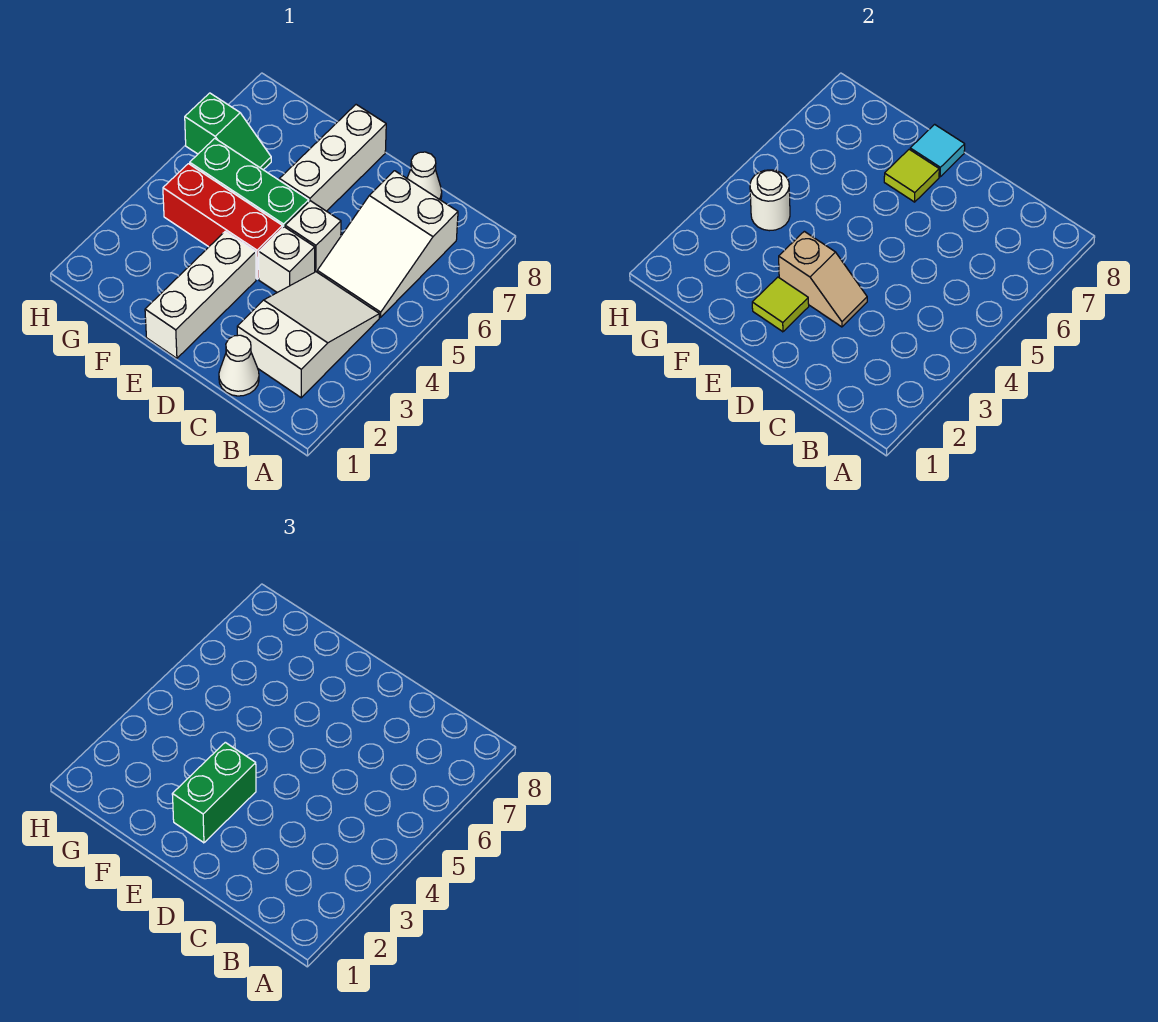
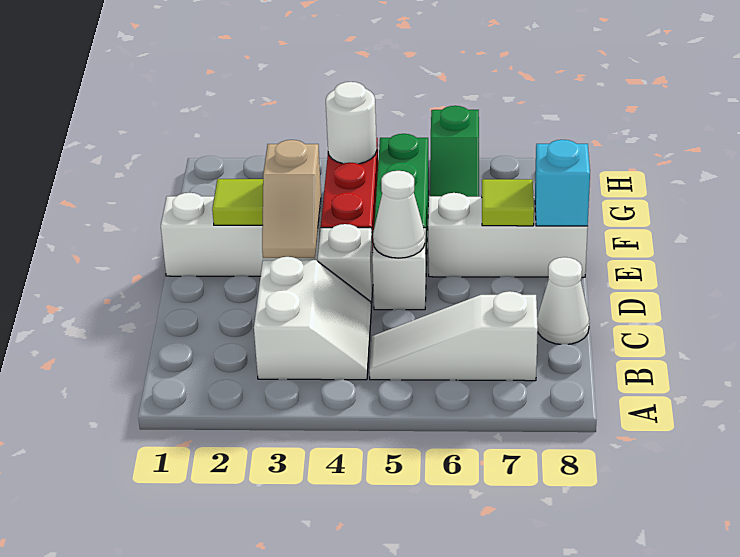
white slope B2:C4 level 1 top 2 -> white slope B3:C4 level 1 top 3
white slope B5:C7 level 1 top 7 -> white slope B5:B7 level 1 top 7
white cone C1 level 1 -> white cone D5 level 2
green brick E2:E3 level 3 -> none
cyan tile E8 level 2 -> cyan brick E8 level 2

